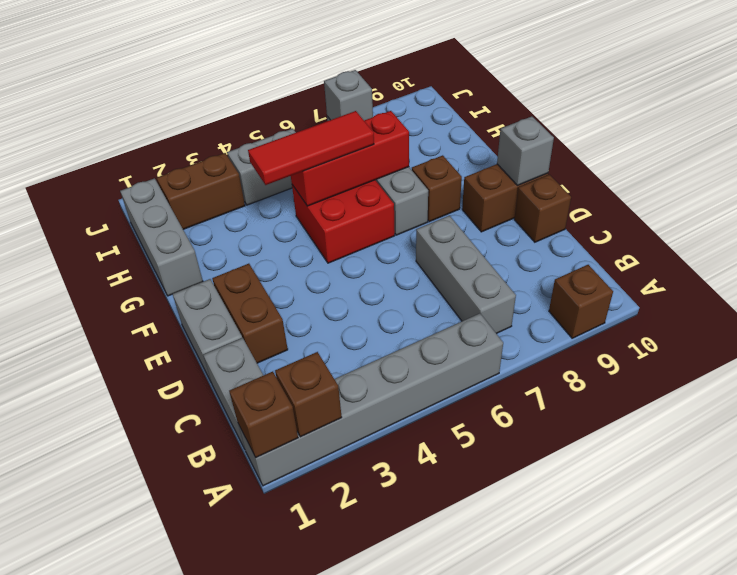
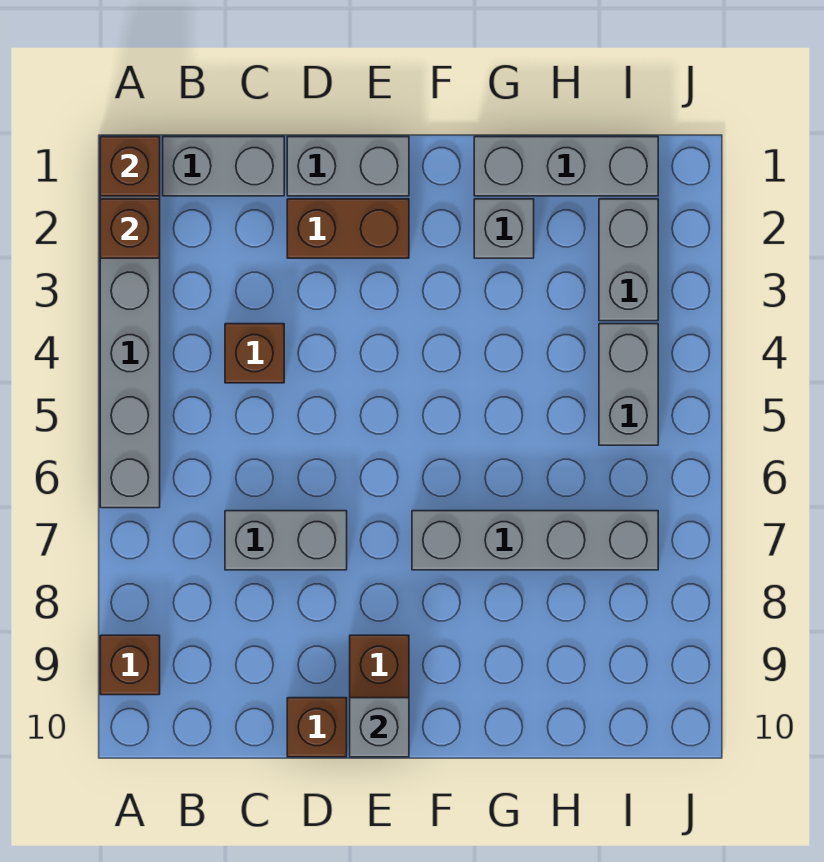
grey brick B7:D7 level 1 -> grey brick C7:D7 level 1
red brick F5:G6 level 1 -> none
brown brick F8 level 1 -> brown brick C4 level 1
red tile G4:G6 level 3 -> none
red brick G5:G7 level 2 -> none
brown brick I2:I3 level 1 -> grey brick I2:I3 level 1
grey brick I7 level 2 -> grey brick G2 level 1

